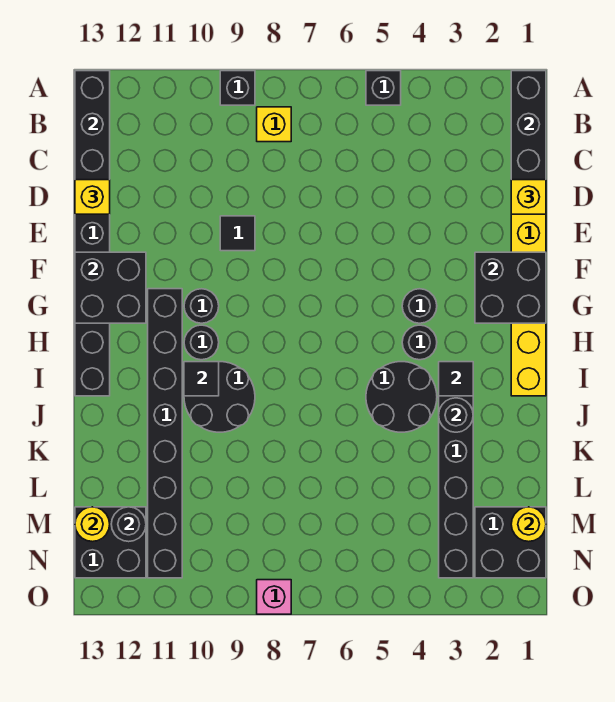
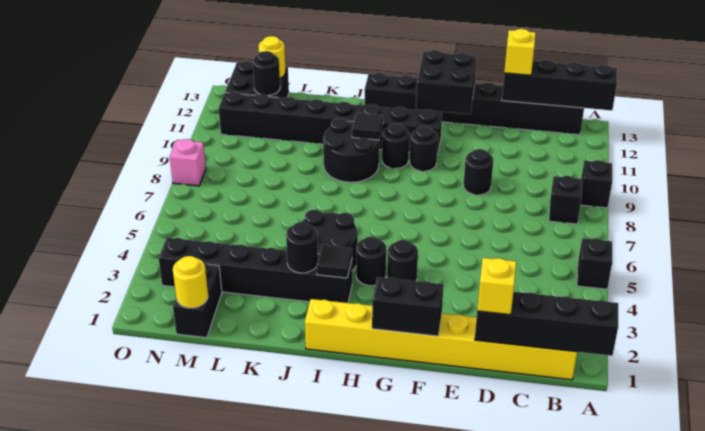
yellow brick B8 level 1 -> black brick B8 level 1
black tile E9 level 1 -> black round brick E9 level 1
black brick F1:G2 level 2 -> black brick F1:G1 level 2
black brick M1:N2 level 1 -> black brick M1:M2 level 1

